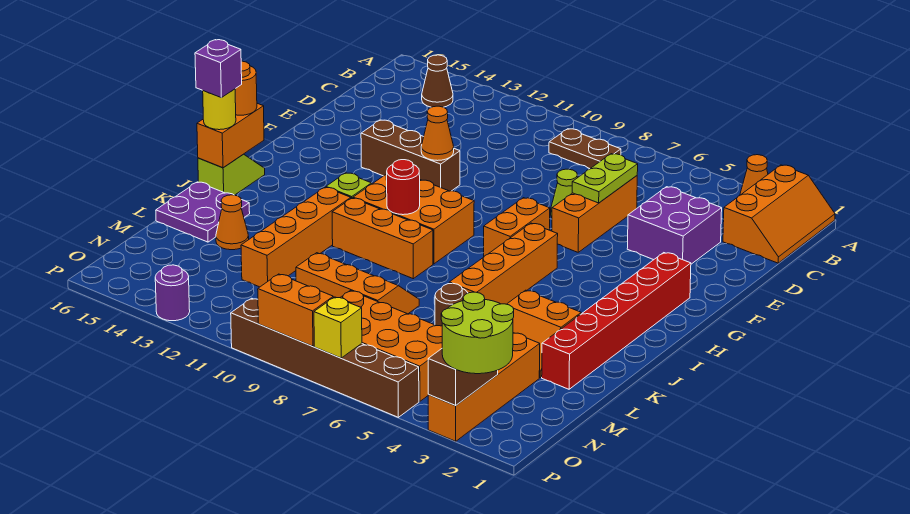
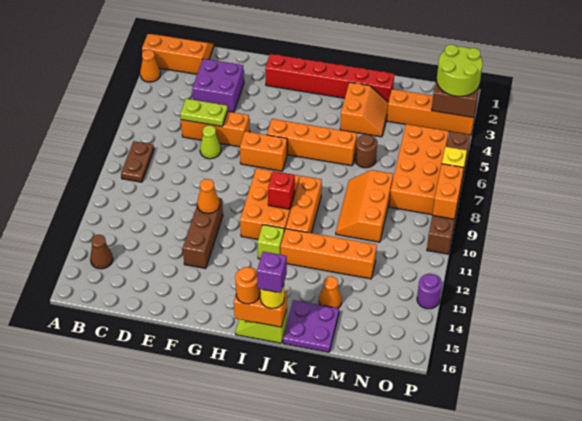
red round brick I10 level 2 -> red brick I10 level 2

